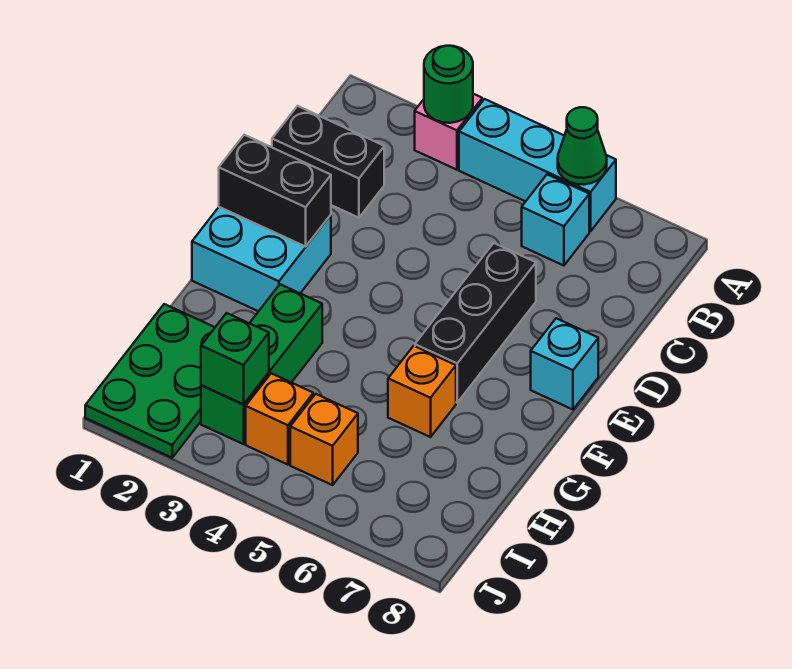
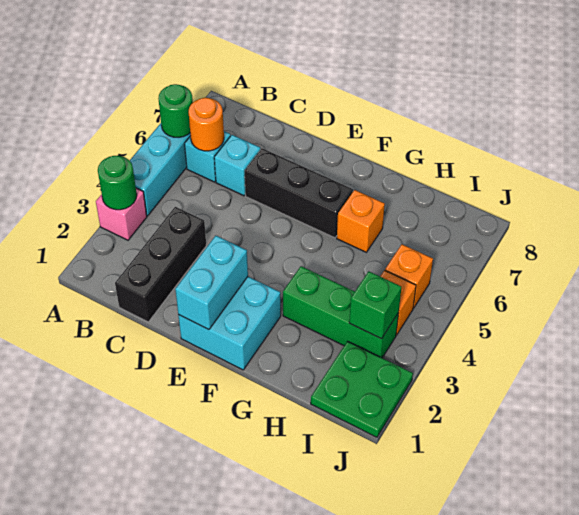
green cone A6 level 2 -> green round brick A6 level 2
none -> orange round brick B6 level 2
black brick C1:C2 level 1 -> black brick C1:C3 level 1
black brick E1:E2 level 2 -> cyan brick E1:E2 level 2
cyan brick E8 level 1 -> cyan brick C6 level 1
green plate H1:J2 level 1 -> green plate I1:J2 level 1

